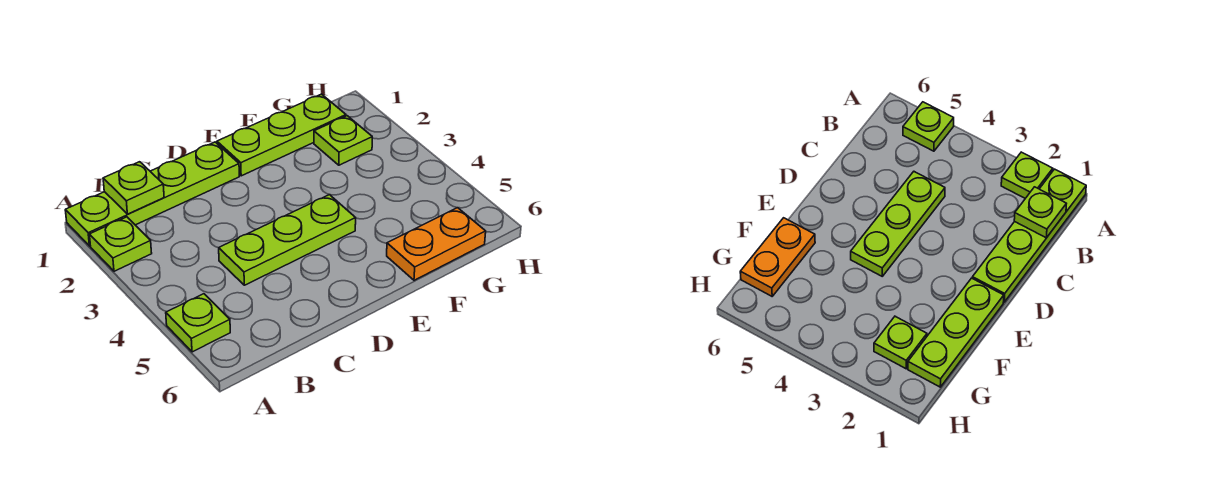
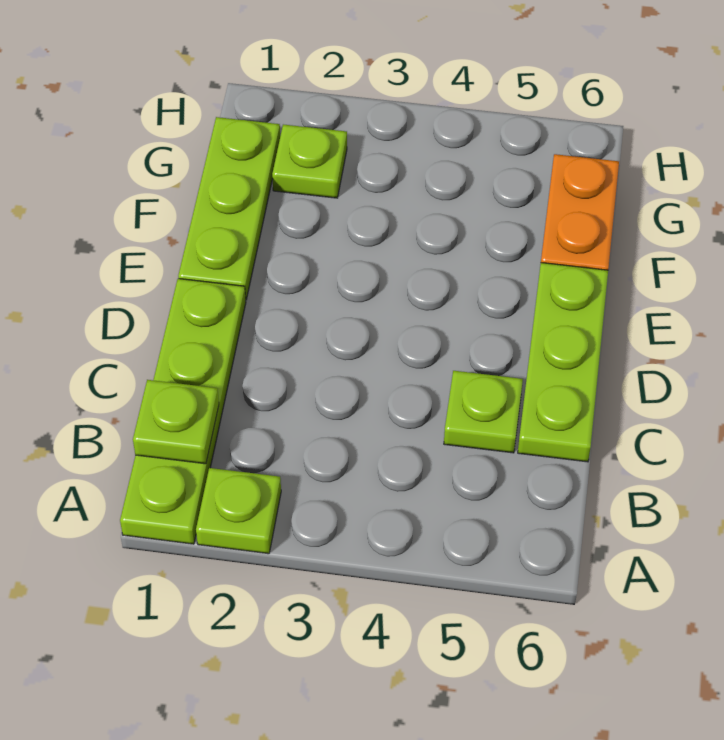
lime plate A5 level 1 -> lime plate C5 level 1
lime plate C4:E4 level 1 -> lime plate C6:E6 level 1

